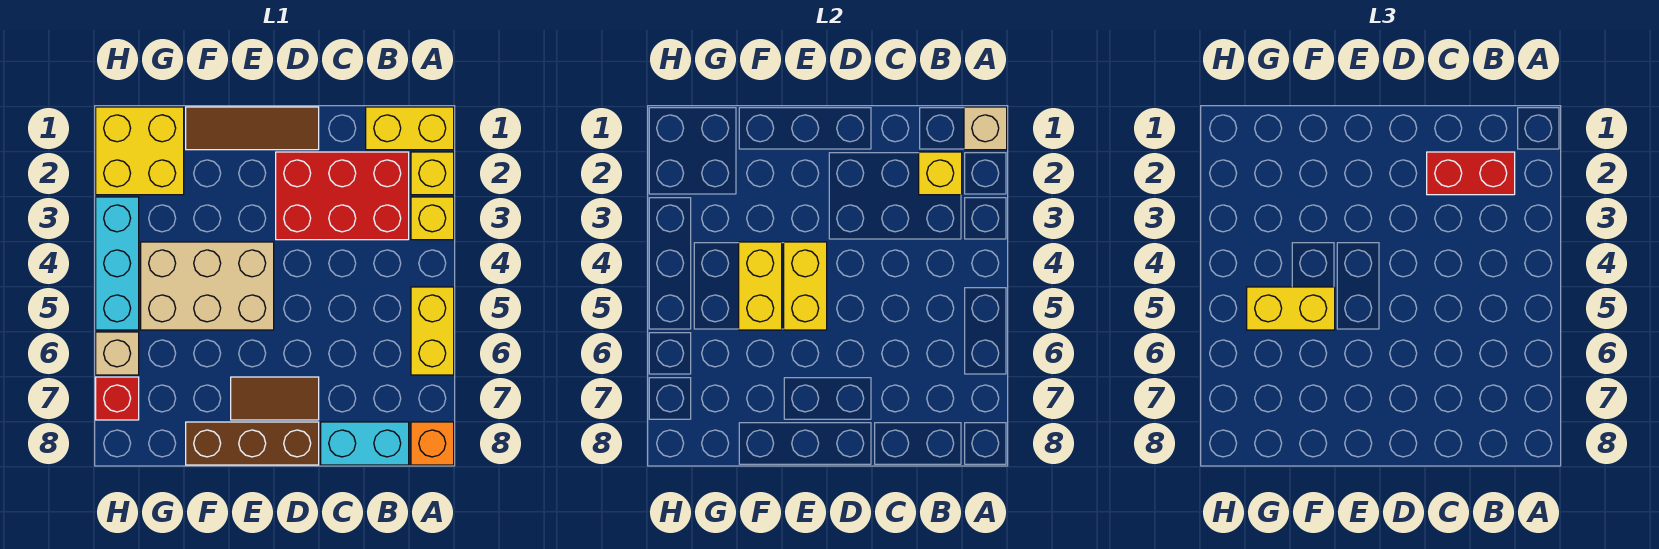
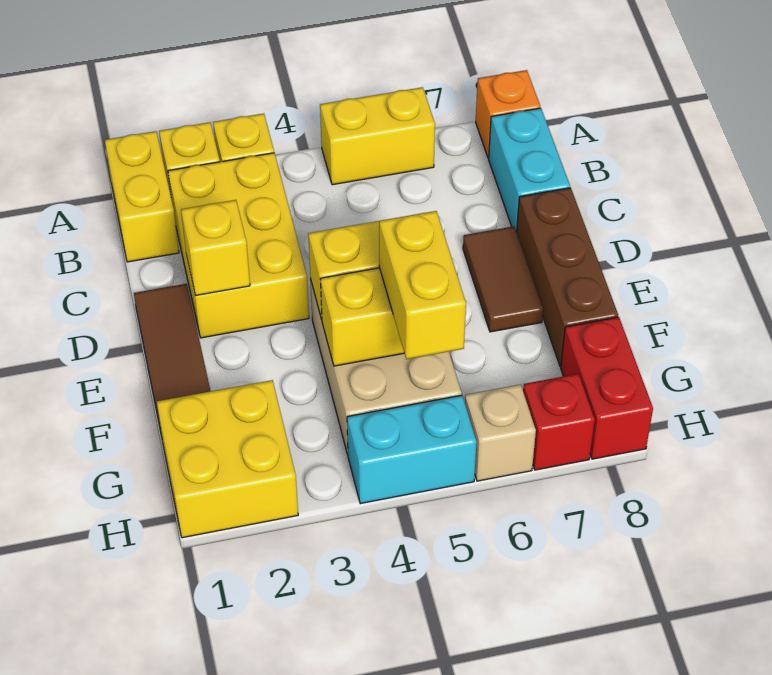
tan brick A1 level 2 -> none
red brick B2:D3 level 1 -> yellow brick B2:D3 level 1
yellow brick B2 level 2 -> yellow brick D2 level 2
red brick B2:C2 level 3 -> red brick G8:H8 level 1
cyan brick H3:H5 level 1 -> cyan brick H4:H5 level 1

